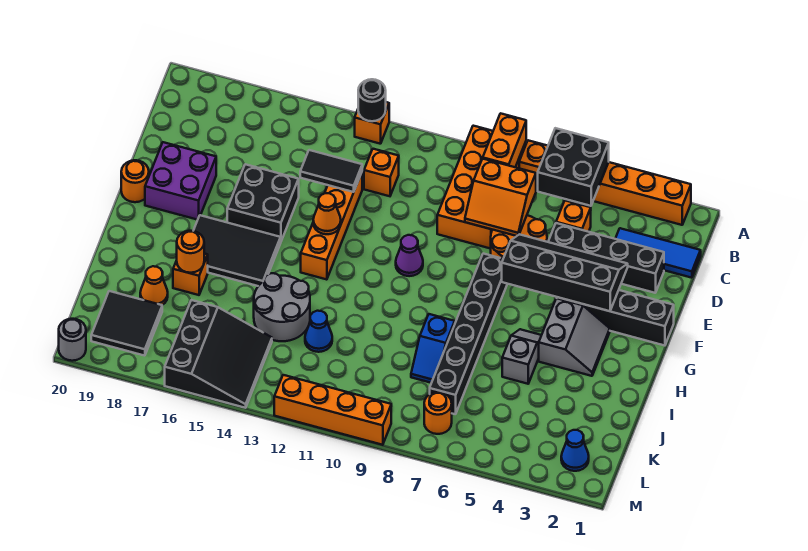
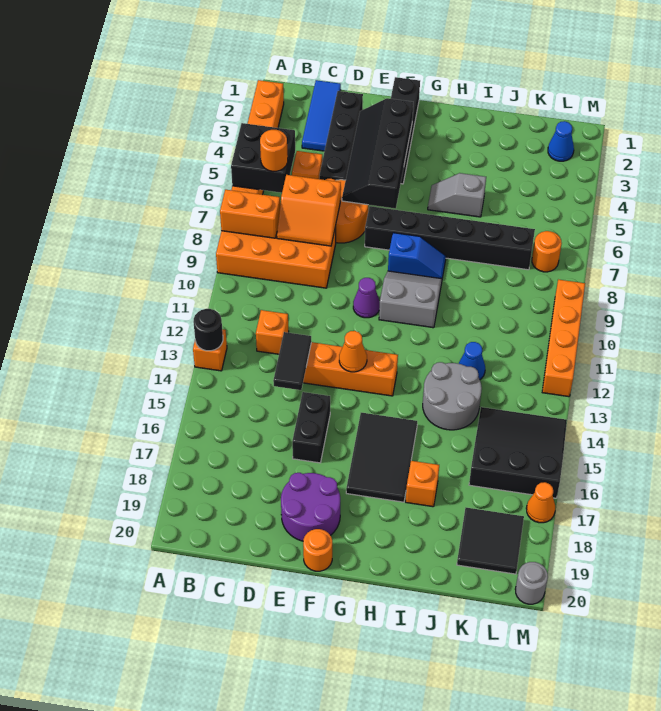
orange slope C7:D8 level 2 top C -> orange slope C7:D8 level 2 top 7
black brick E15:F16 level 1 -> black brick E15:E16 level 1
purple brick E18:F19 level 1 -> purple round brick E18:F19 level 1
grey slope G3:H4 level 1 top 4 -> grey slope G9:H10 level 1 top 10
blue slope I8:J8 level 1 top I -> blue slope G8:H8 level 1 top G
orange round brick I17 level 2 -> orange round brick B6 level 3
orange cone J18 level 1 -> orange cone M17 level 1

